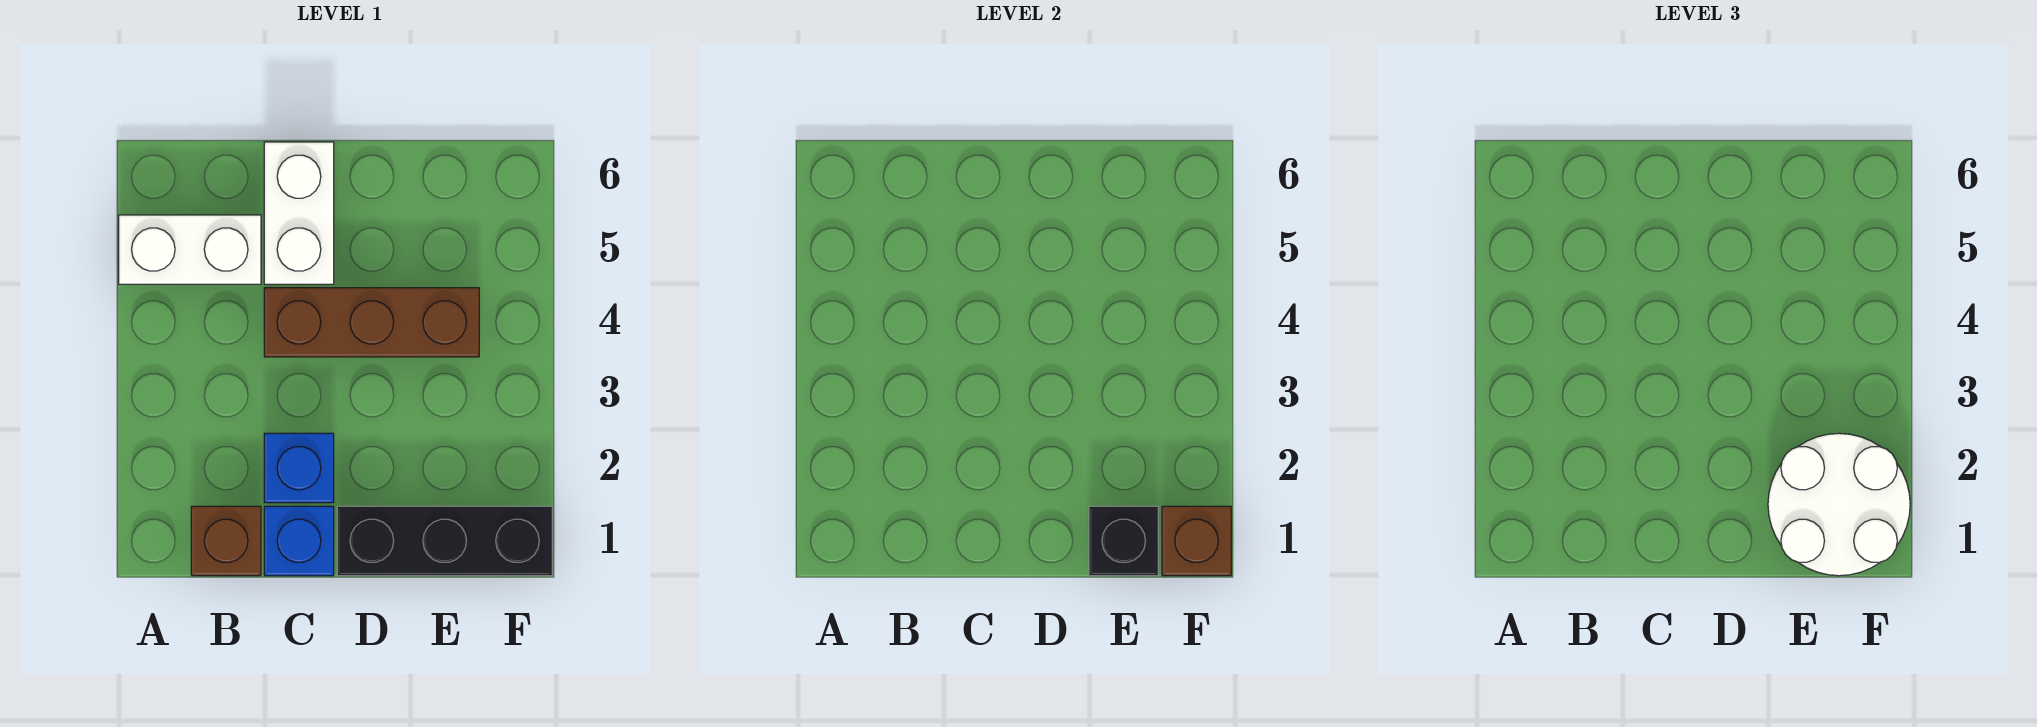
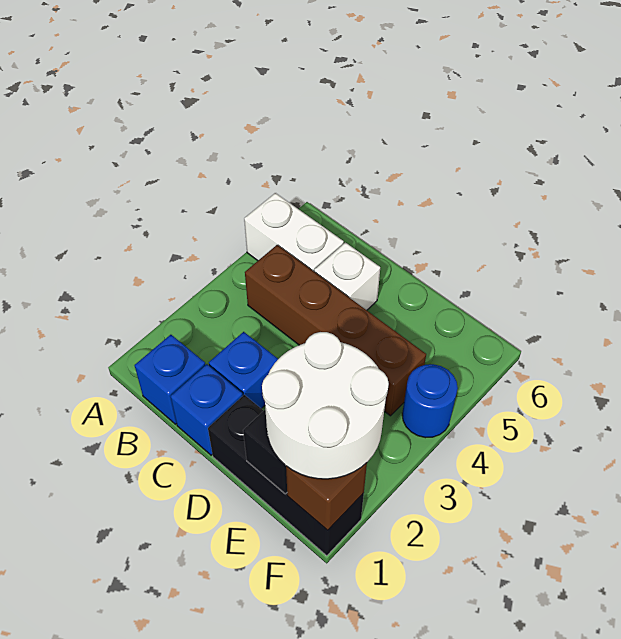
brown brick B1 level 1 -> blue brick B1 level 1
brown brick C4:E4 level 1 -> brown brick B4:E4 level 1
white brick C5:C6 level 1 -> white brick C5 level 1
none -> blue round brick F4 level 1

